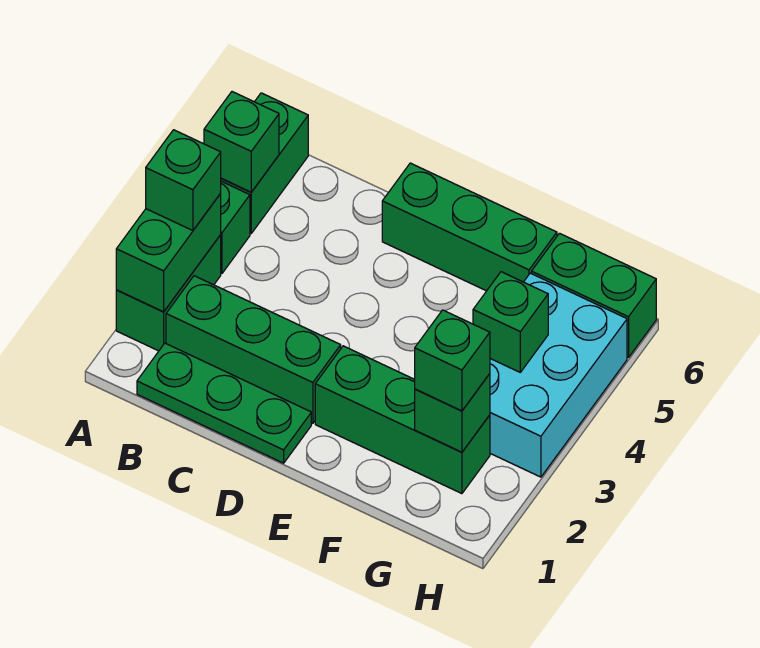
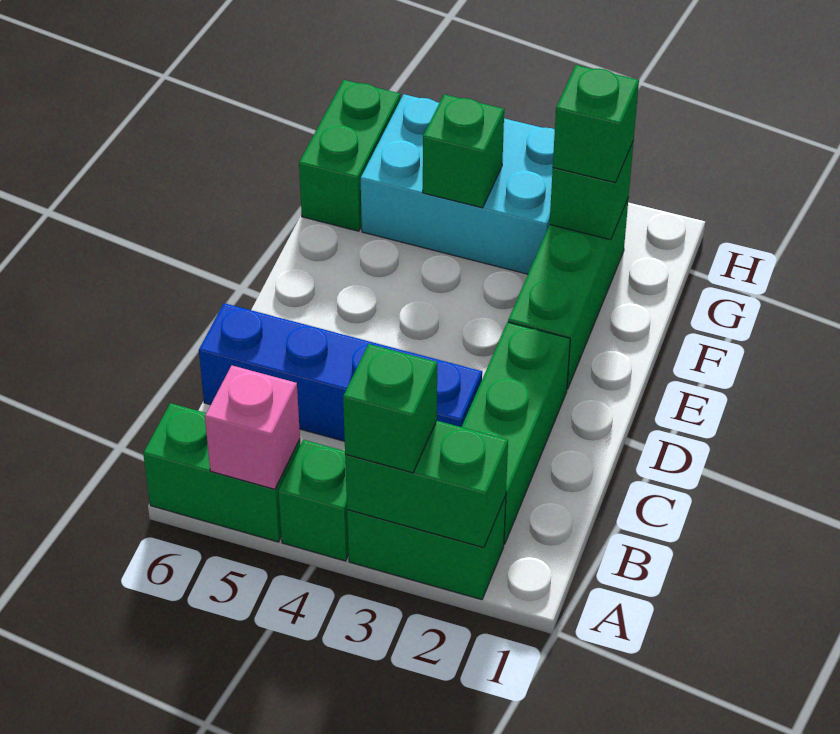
green brick A5 level 2 -> pink brick A5 level 2
green plate B1:D1 level 1 -> none
none -> blue brick C3:C6 level 1
green brick D6:F6 level 1 -> none

